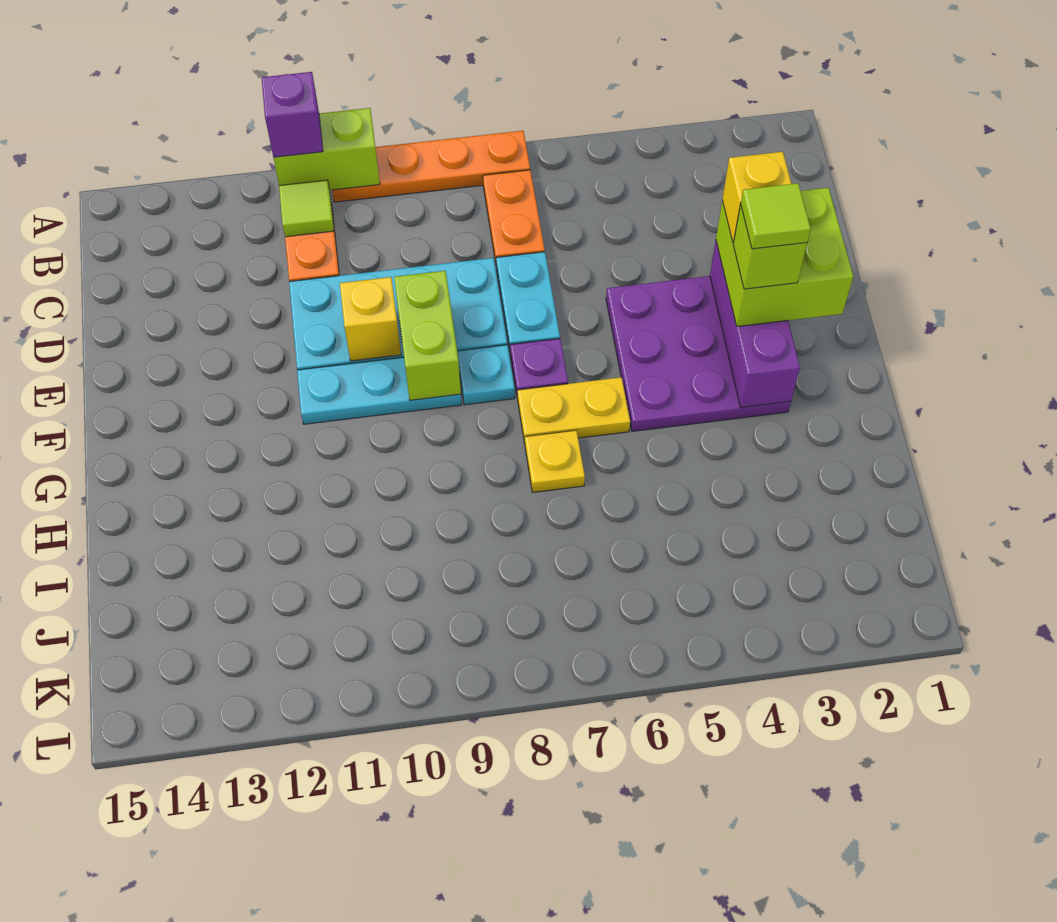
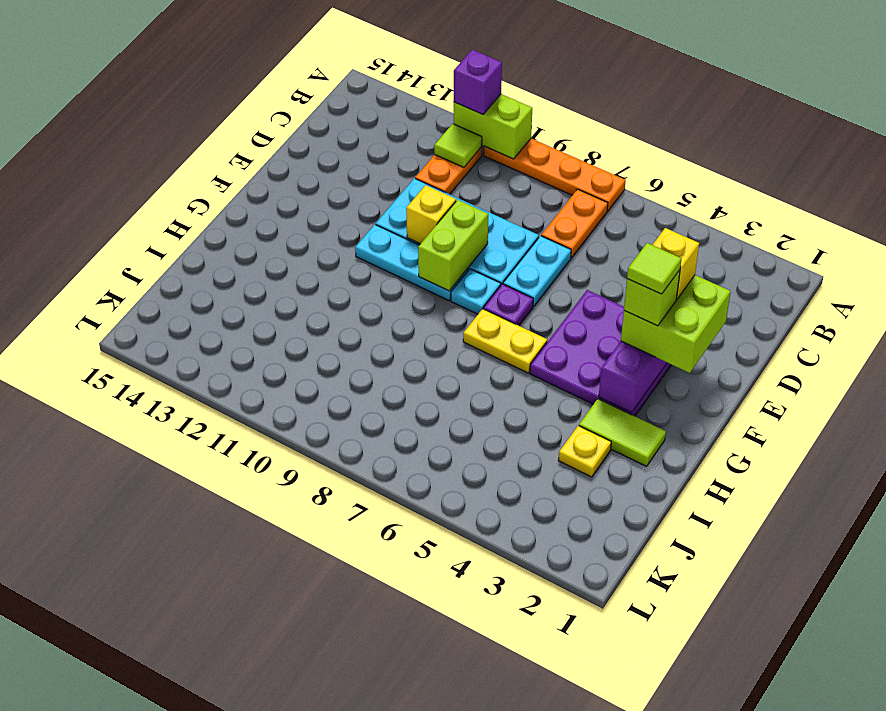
none -> lime tile H2:H3 level 1
yellow plate H7 level 1 -> yellow plate I3 level 1

